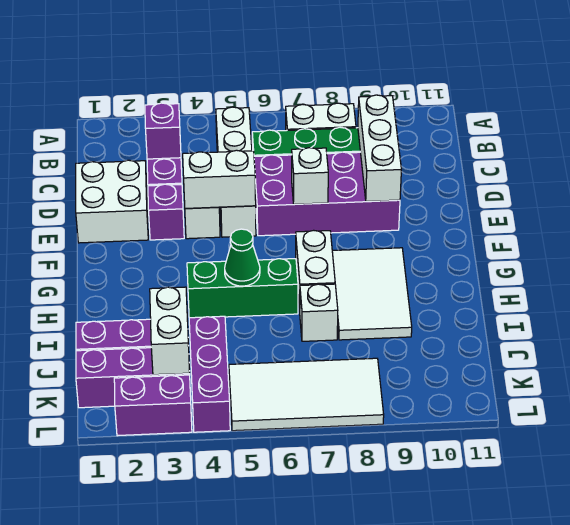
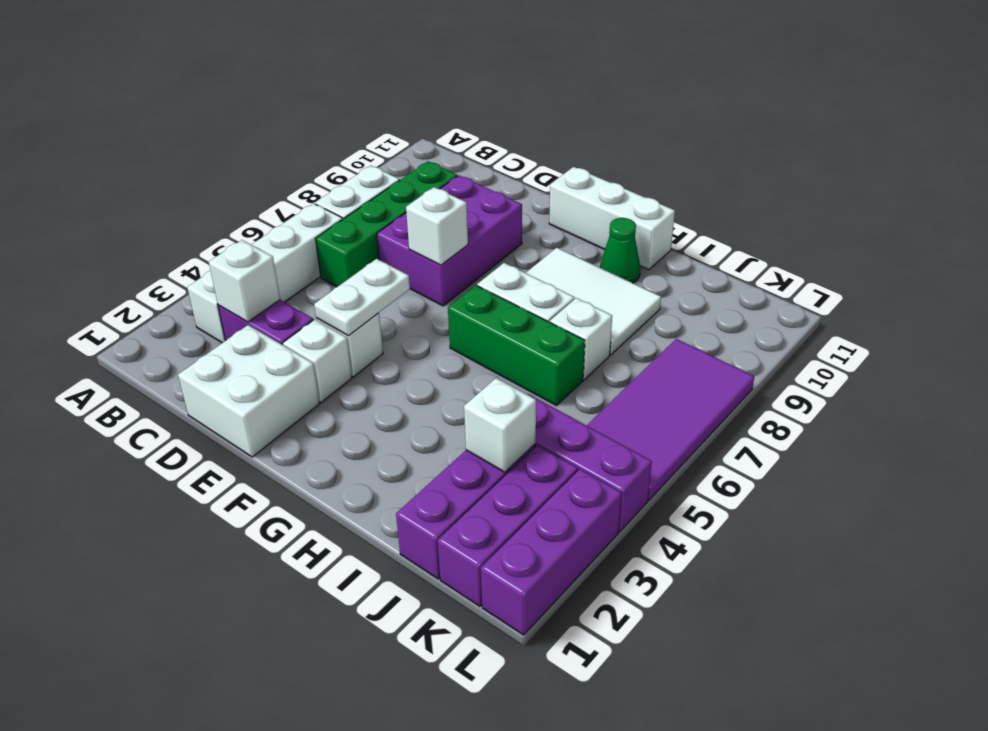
white brick B5:E5 level 1 -> white brick B3:B6 level 1
purple brick C3 level 2 -> white brick C3 level 2
white brick C9:E9 level 2 -> white brick F11:H11 level 1
purple brick D6:E9 level 1 -> purple brick D7:E9 level 1
purple brick E3 level 1 -> white brick E3 level 1
white brick E4:E5 level 2 -> white plate E4:E5 level 2
green brick H4:H6 level 1 -> green brick G6:I6 level 1
green cone H5 level 2 -> green cone H10 level 1
white brick J3:K3 level 2 -> white brick J3 level 2
white tile K5:L8 level 1 -> purple tile K5:L8 level 1
purple brick L2:L3 level 1 -> purple brick L1:L3 level 1

